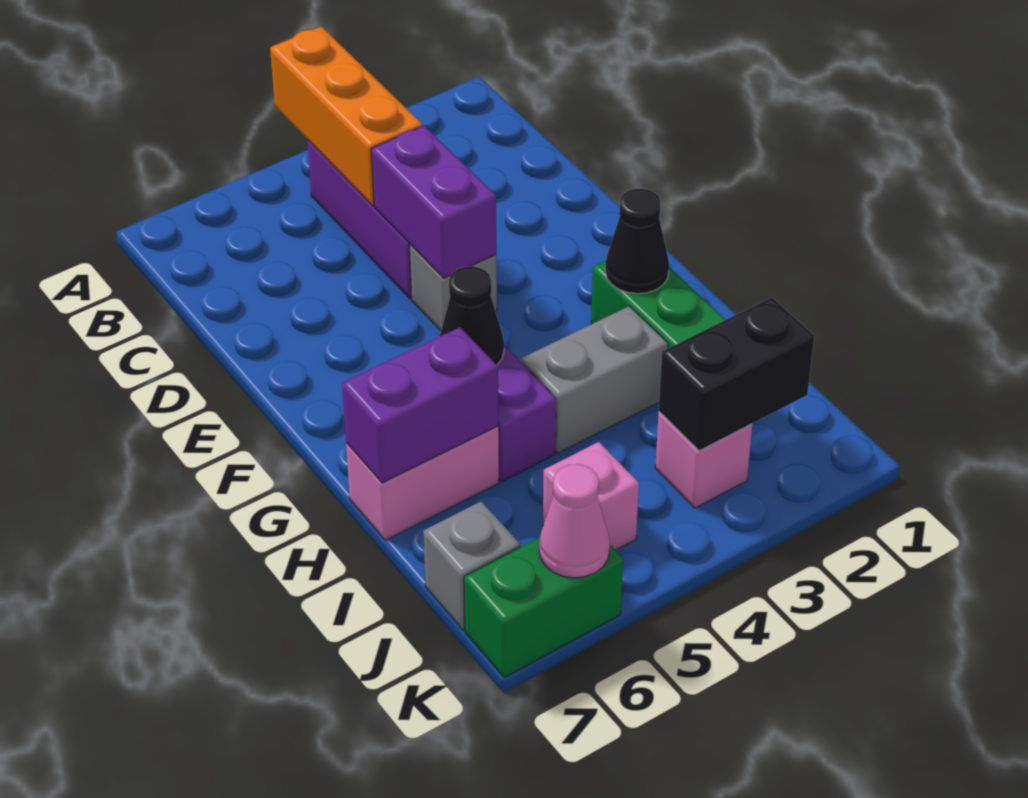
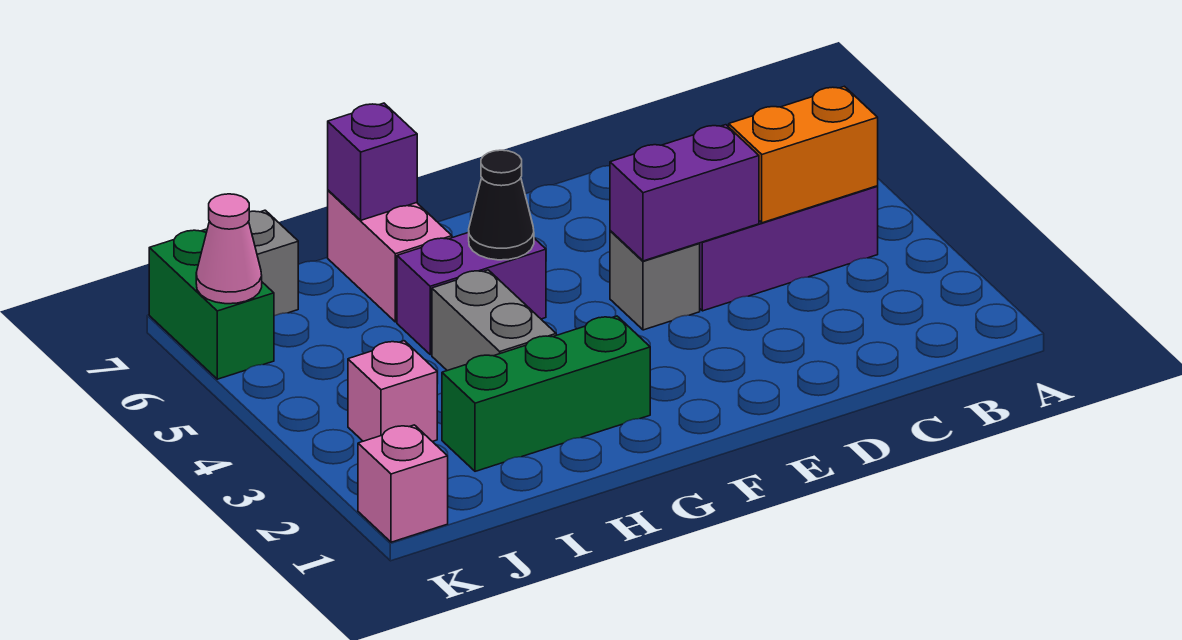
orange brick A4:C4 level 2 -> orange brick B4:C4 level 2
black cone G2 level 2 -> none
purple brick H6:H7 level 2 -> purple brick H7 level 2
black brick J2:J3 level 2 -> none
pink brick J5 level 1 -> pink brick K1 level 1

